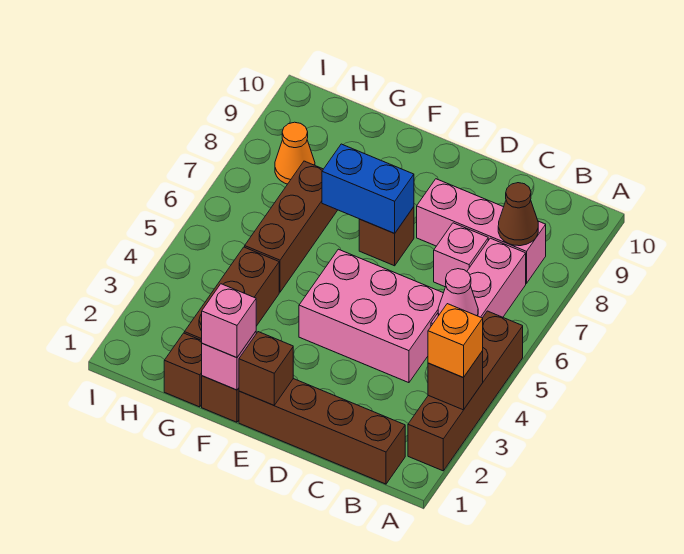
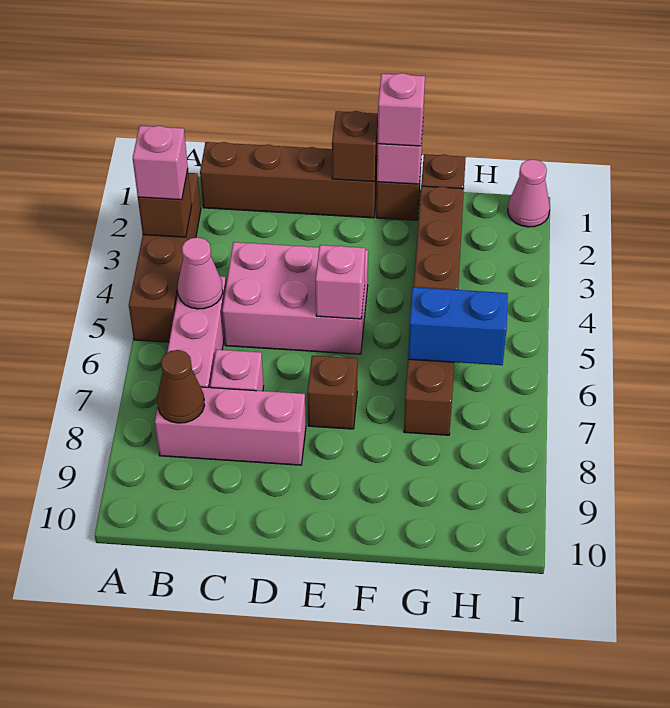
orange brick A3 level 3 -> pink brick A3 level 3
none -> pink brick E5 level 2
blue brick E7:F7 level 2 -> blue brick G6:H6 level 2
orange cone H8 level 1 -> none
none -> pink cone I1 level 1

